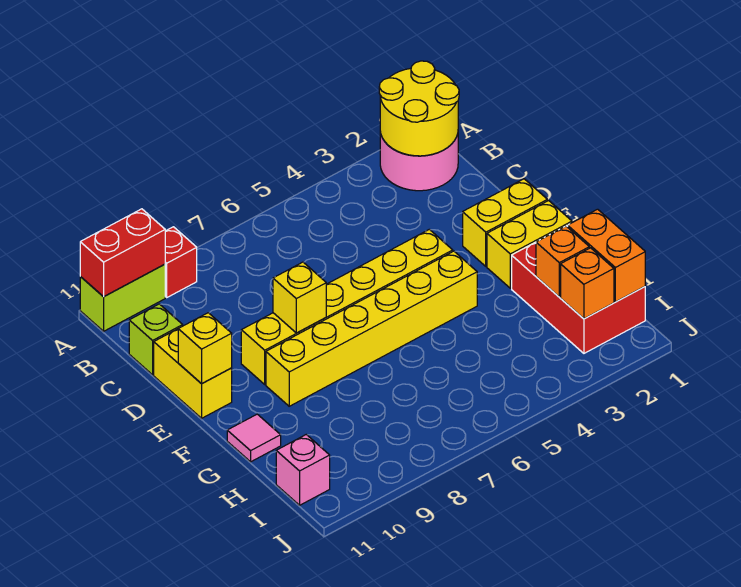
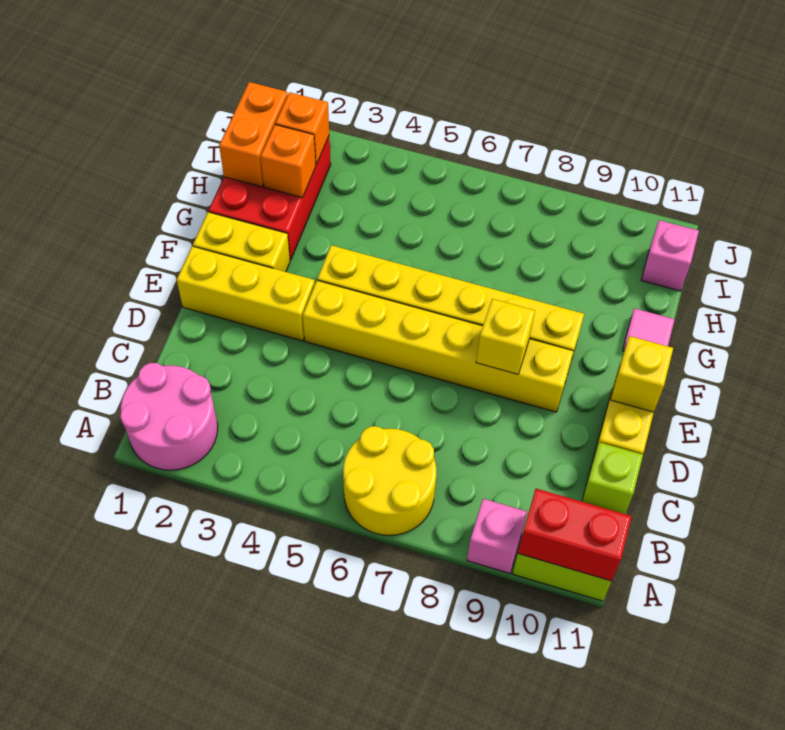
yellow round brick A1:B2 level 2 -> yellow round brick A6:B7 level 1
red brick A9 level 1 -> pink brick A9 level 1
yellow brick E1:E2 level 1 -> yellow brick E1:E3 level 1

